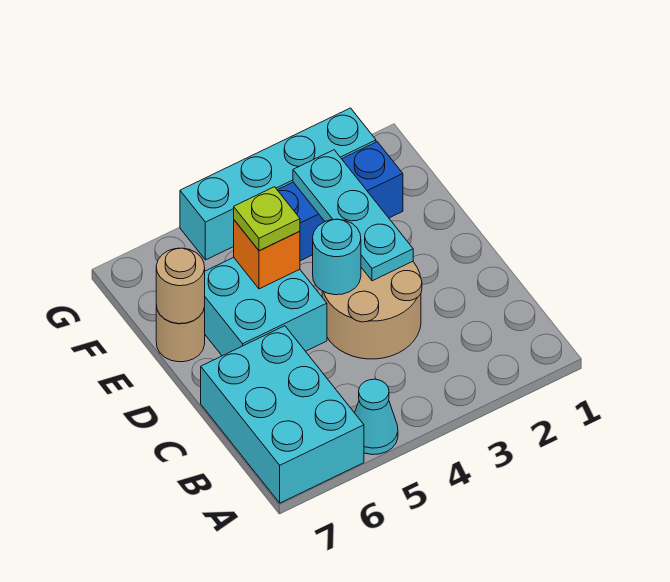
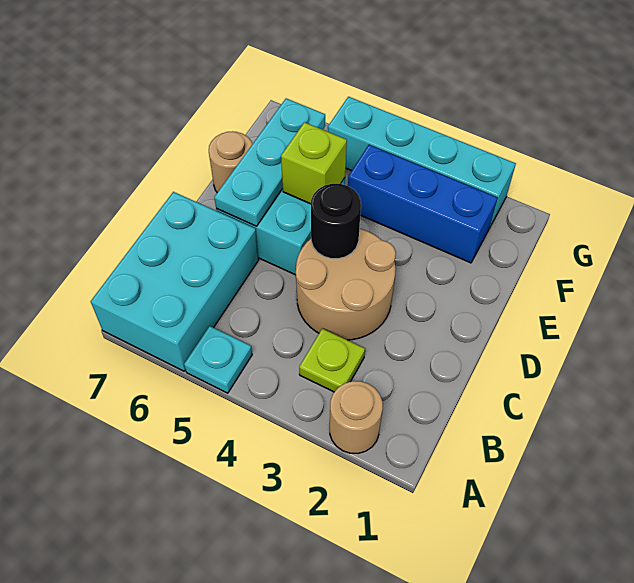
cyan cone A5 level 1 -> cyan plate A5 level 1
cyan plate D3:F3 level 2 -> cyan plate D6:F6 level 2
cyan round brick D4 level 2 -> black round brick D4 level 2
orange brick E5 level 2 -> lime brick E5 level 2
lime plate E5 level 3 -> lime plate B3 level 1
tan round brick E7 level 2 -> tan round brick A2 level 1

